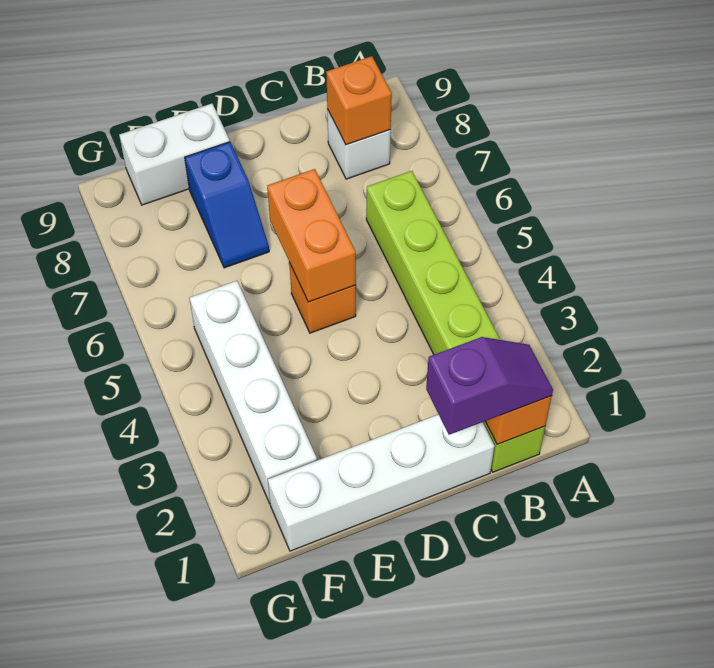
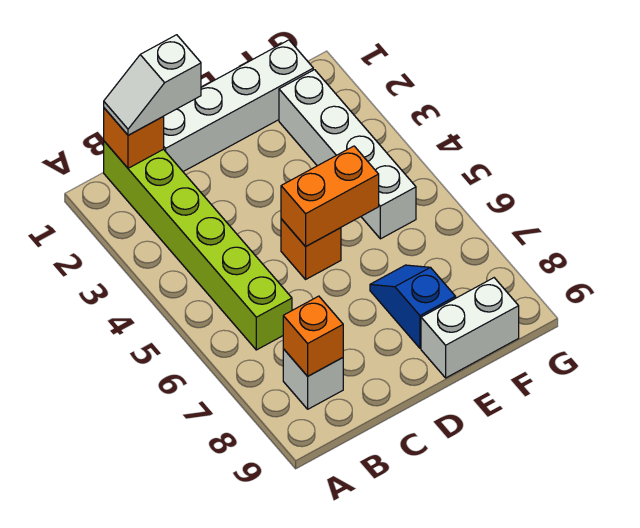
purple slope B1:C1 level 3 top C -> white slope B1:C1 level 3 top C
orange brick D5:D6 level 2 -> orange brick D5:E5 level 2

